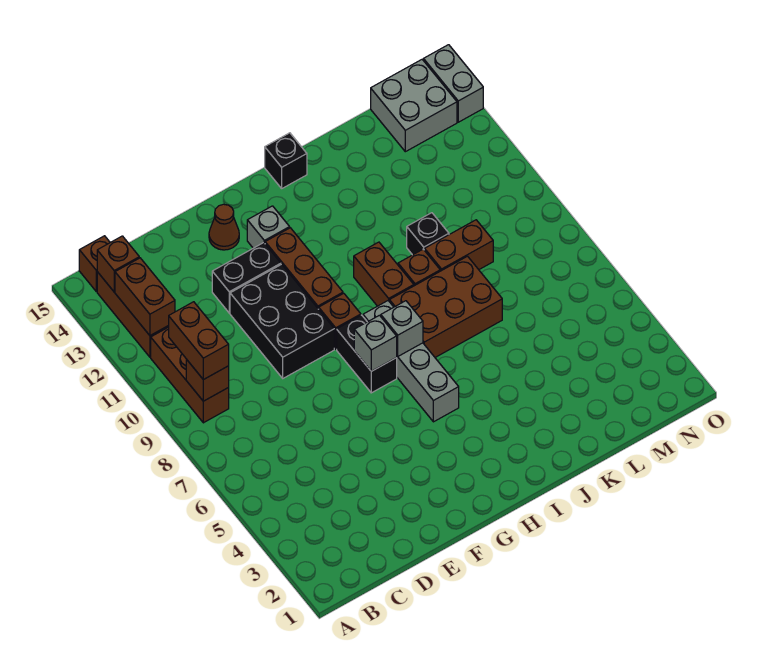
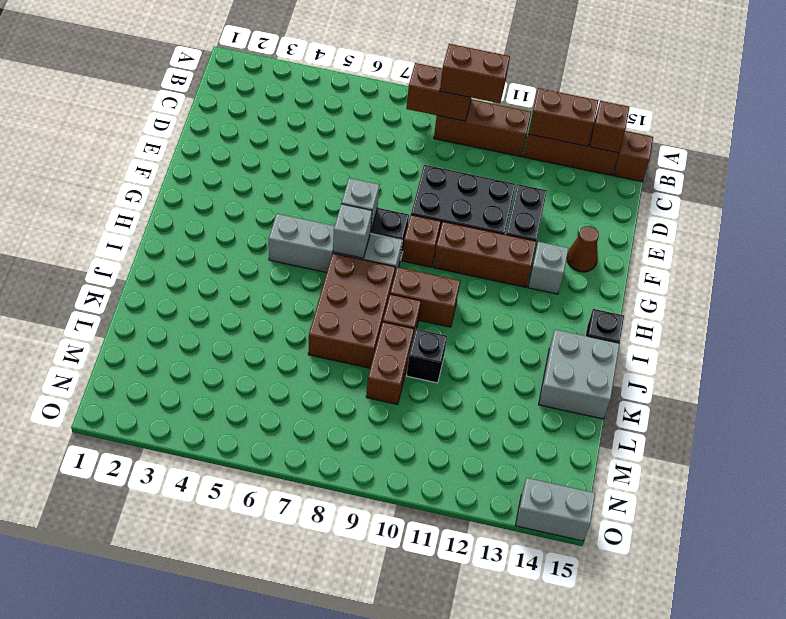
brown brick B9 level 2 -> brown brick B8:B9 level 2
grey brick M14:N15 level 1 -> grey brick J14:K15 level 1

